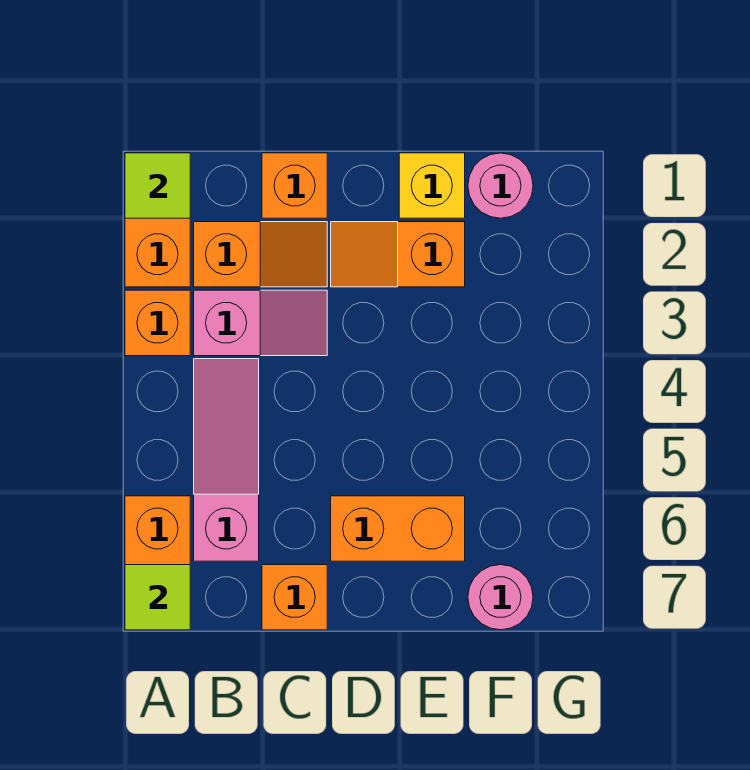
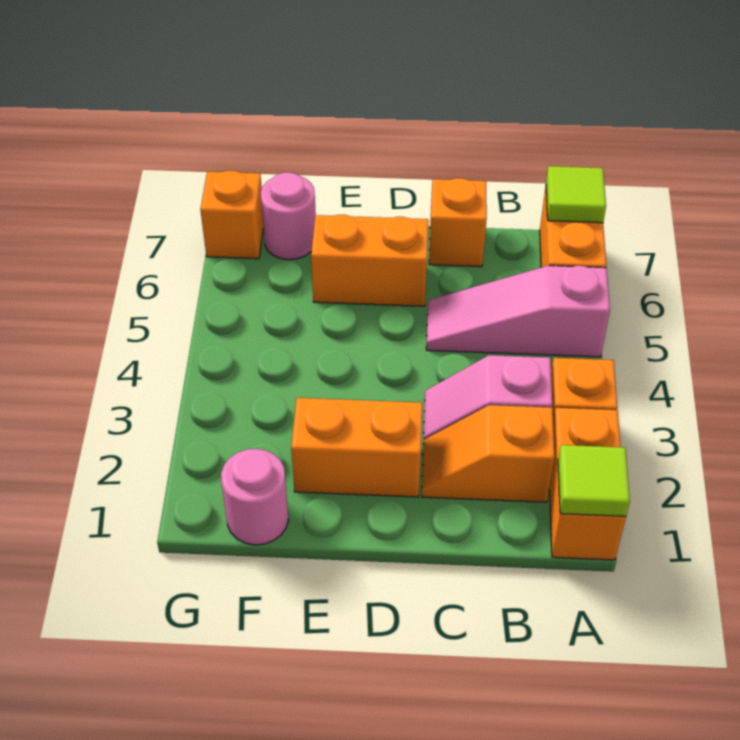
pink slope B4:B6 level 1 top 6 -> pink slope A5:C5 level 1 top A
orange brick C1 level 1 -> orange brick G7 level 1
orange slope D2:E2 level 1 top E -> orange brick D2:E2 level 1
yellow brick E1 level 1 -> none

